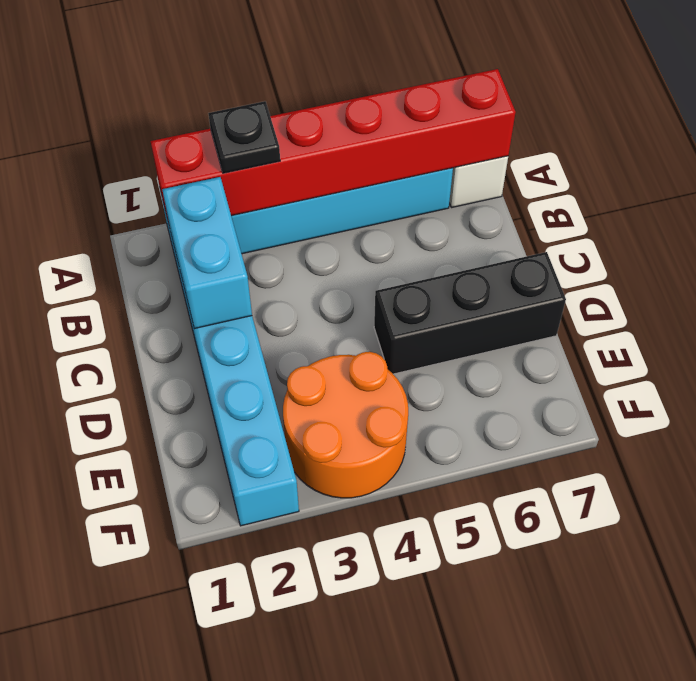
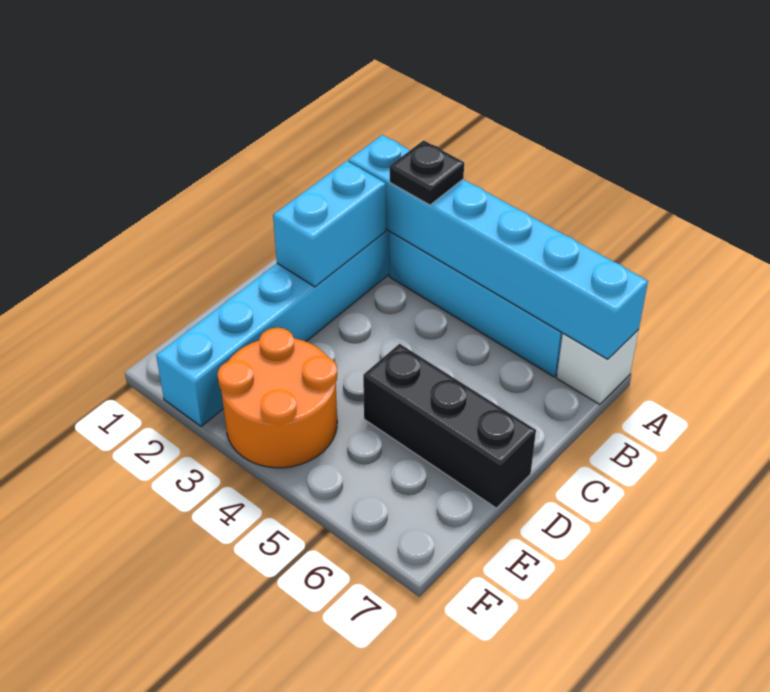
red brick A2:A7 level 2 -> cyan brick A2:A7 level 2

